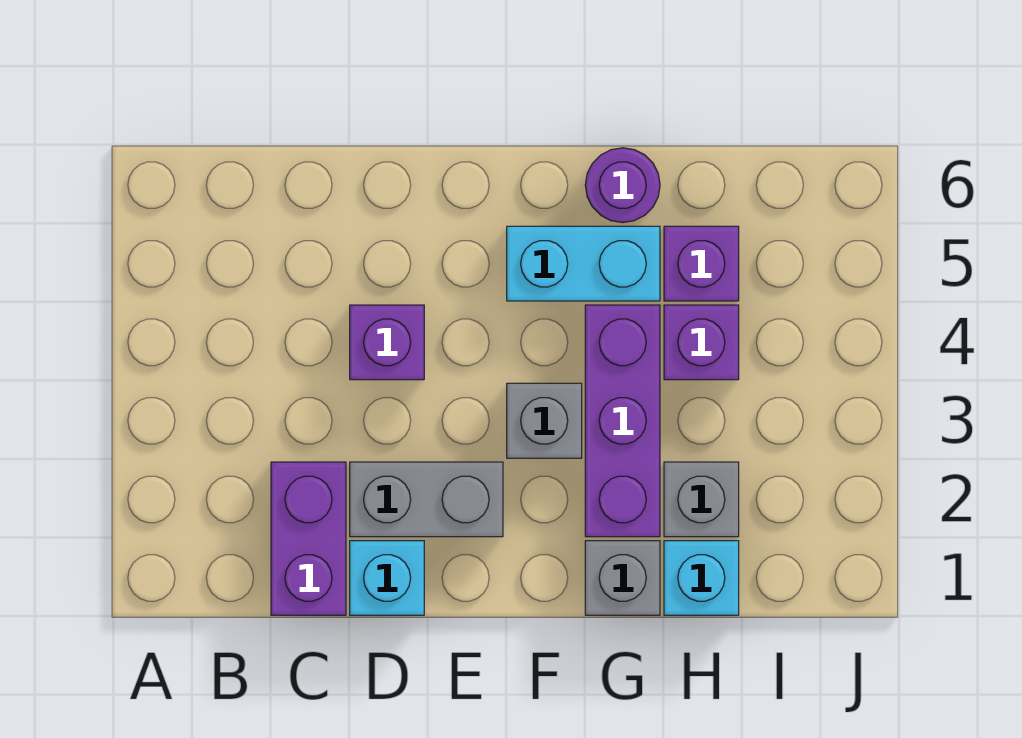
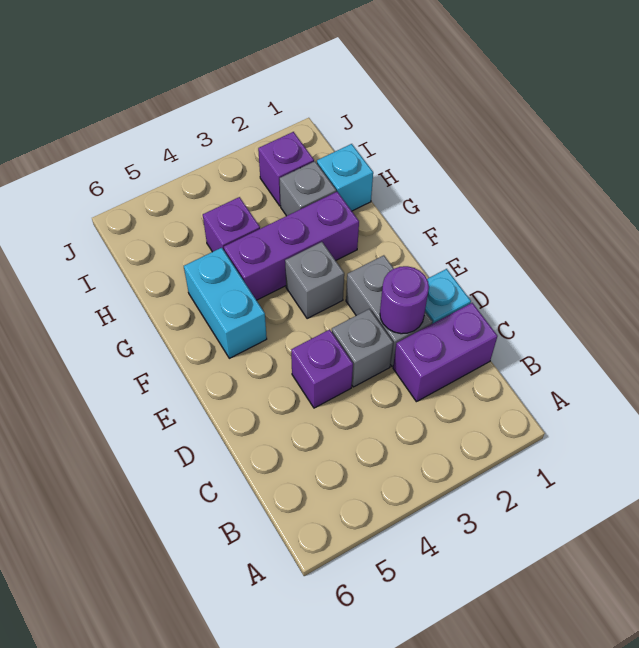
grey brick G1 level 1 -> grey brick D3 level 1
purple round brick G6 level 1 -> purple round brick D2 level 2
purple brick H5 level 1 -> purple brick I2 level 1

